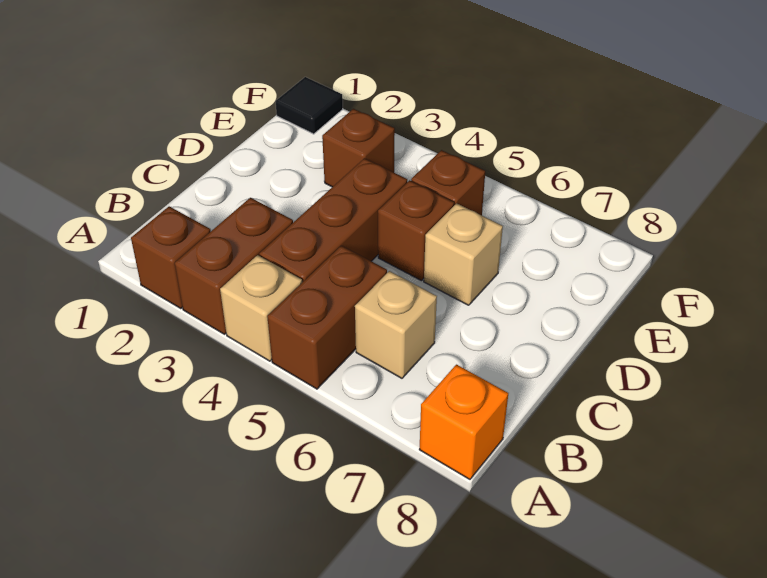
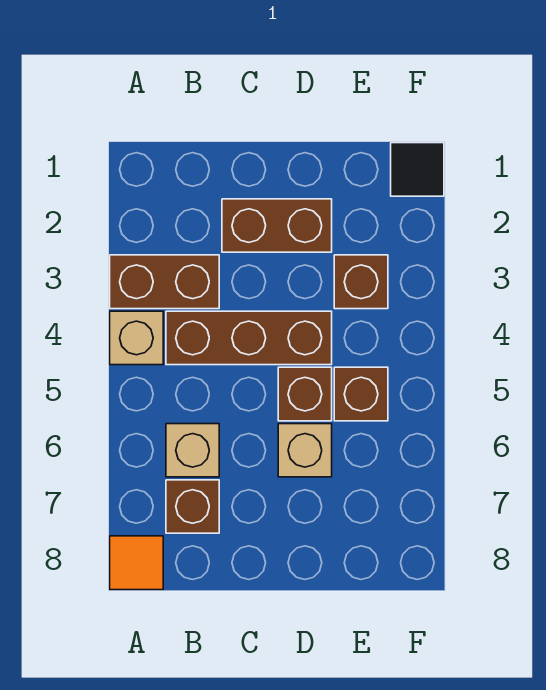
brown brick A2 level 1 -> brown brick B7 level 1
brown brick A5:B5 level 1 -> brown brick C2:D2 level 1
orange brick A8 level 1 -> orange tile A8 level 1

